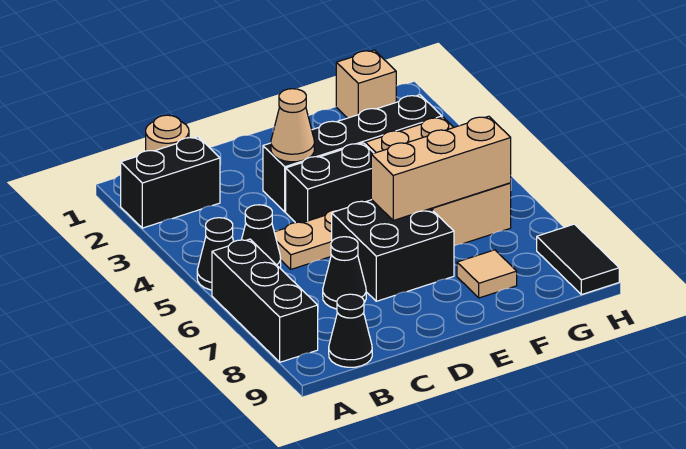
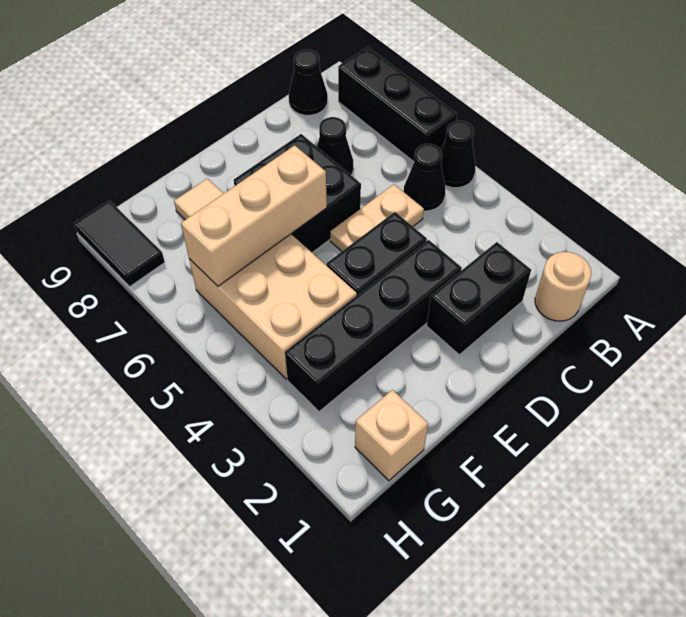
black brick A2:B2 level 1 -> black brick C2:D2 level 1
tan cone D3 level 2 -> none

